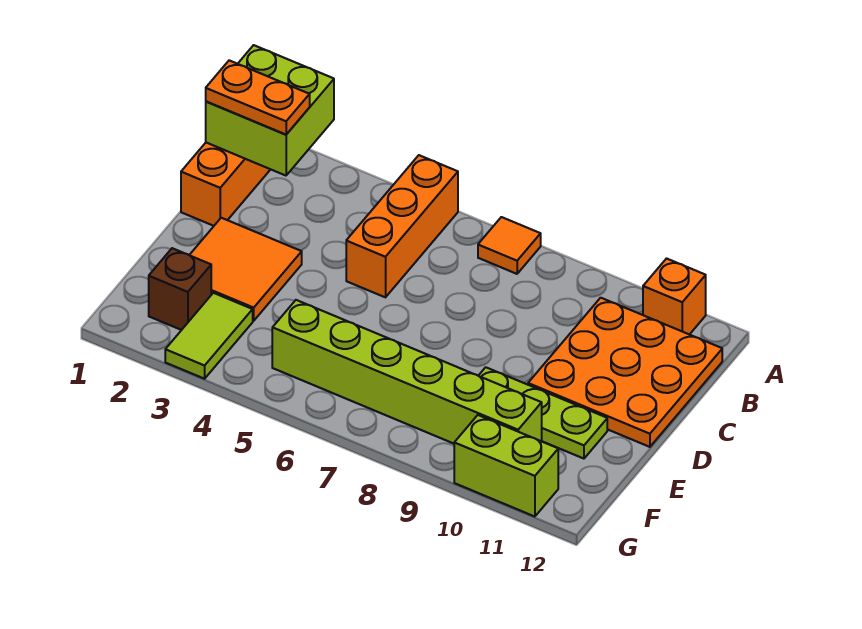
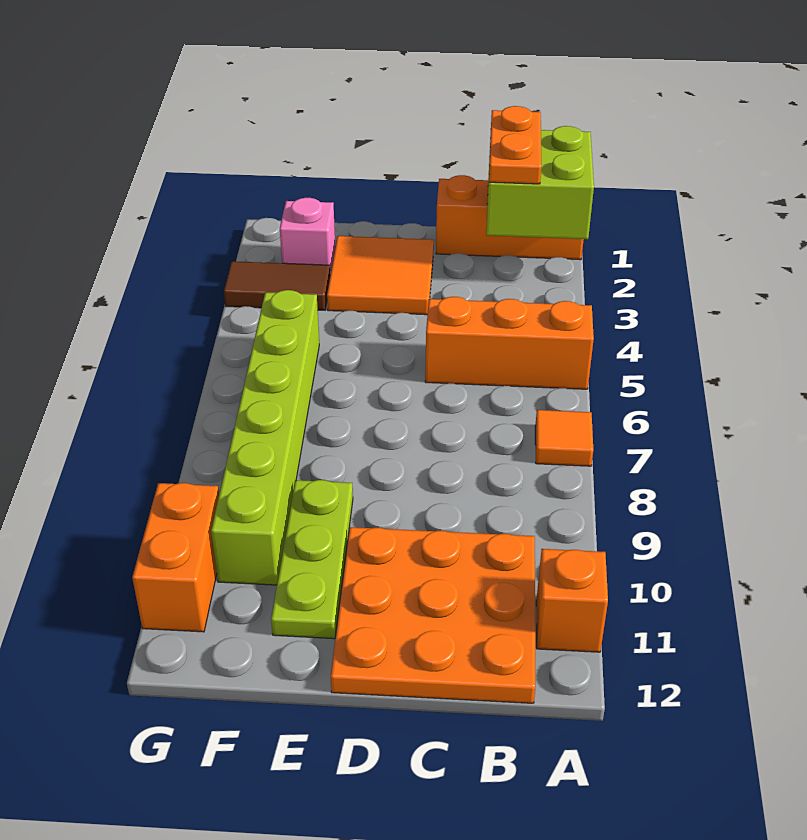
brown brick F2 level 1 -> pink brick F2 level 1
lime tile F3:G3 level 1 -> brown tile F3:G3 level 1
lime brick G10:G11 level 1 -> orange brick G10:G11 level 1

